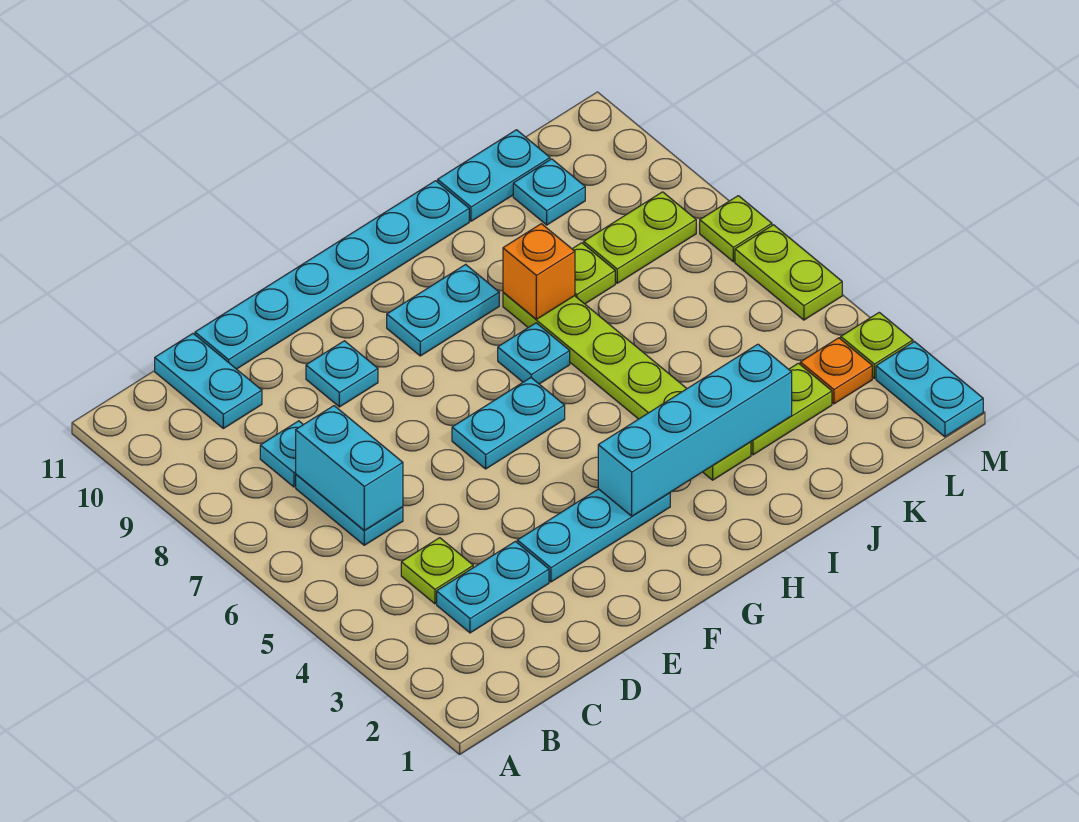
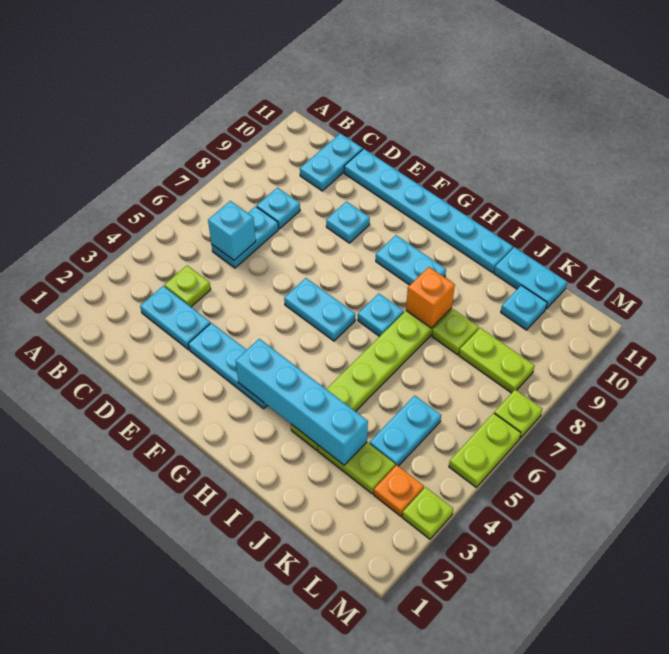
cyan brick C6:C7 level 2 -> cyan brick C6 level 2
cyan plate M1:M2 level 1 -> cyan plate K4:K5 level 1

